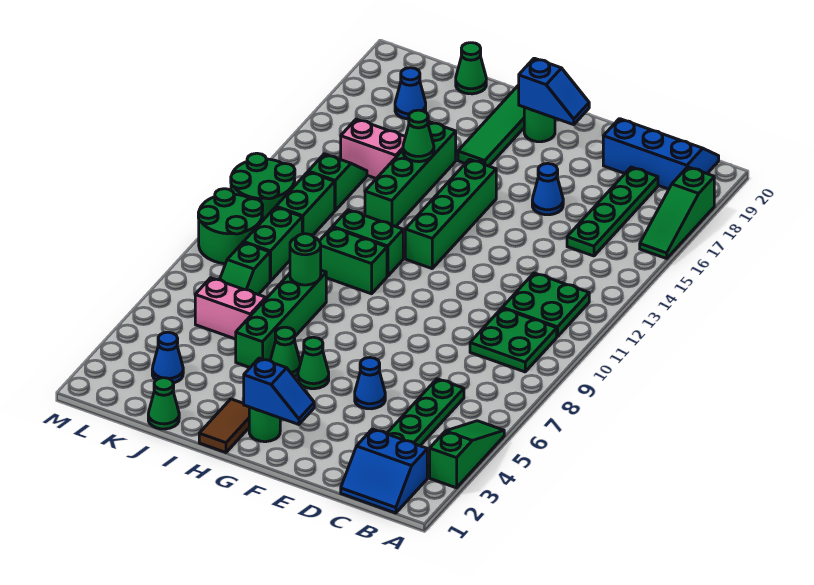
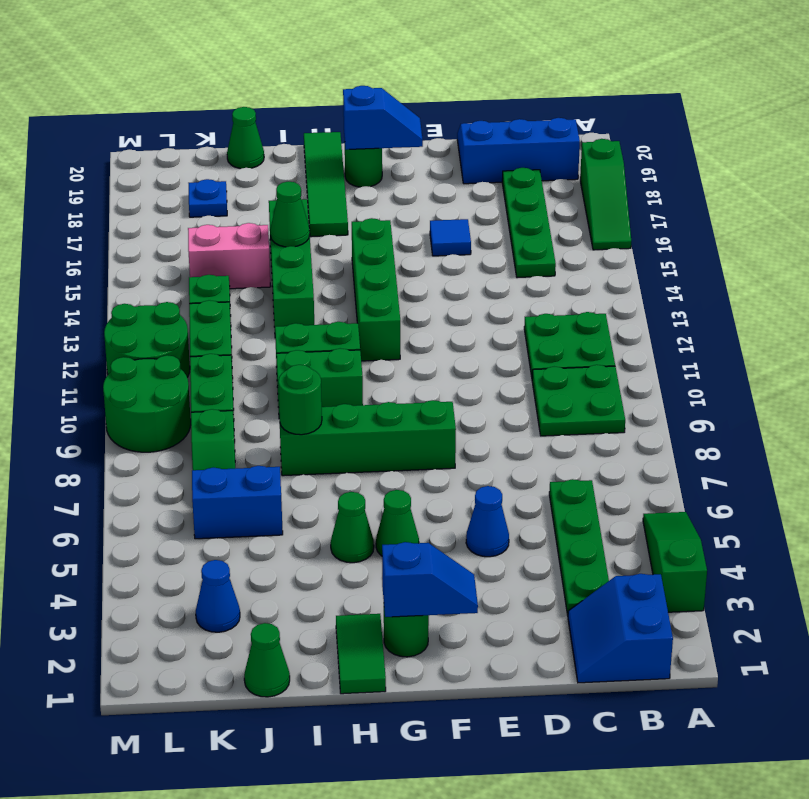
blue slope B1:C2 level 1 top 2 -> blue slope B1:C2 level 1 top B
blue cone E16 level 1 -> blue tile E16 level 1
brown tile H1:H2 level 1 -> green tile H1:H2 level 1
green brick I5:I8 level 1 -> green brick F8:I8 level 1
pink brick J6:K6 level 1 -> blue brick J6:K6 level 1
blue cone K18 level 1 -> blue plate K18 level 1

